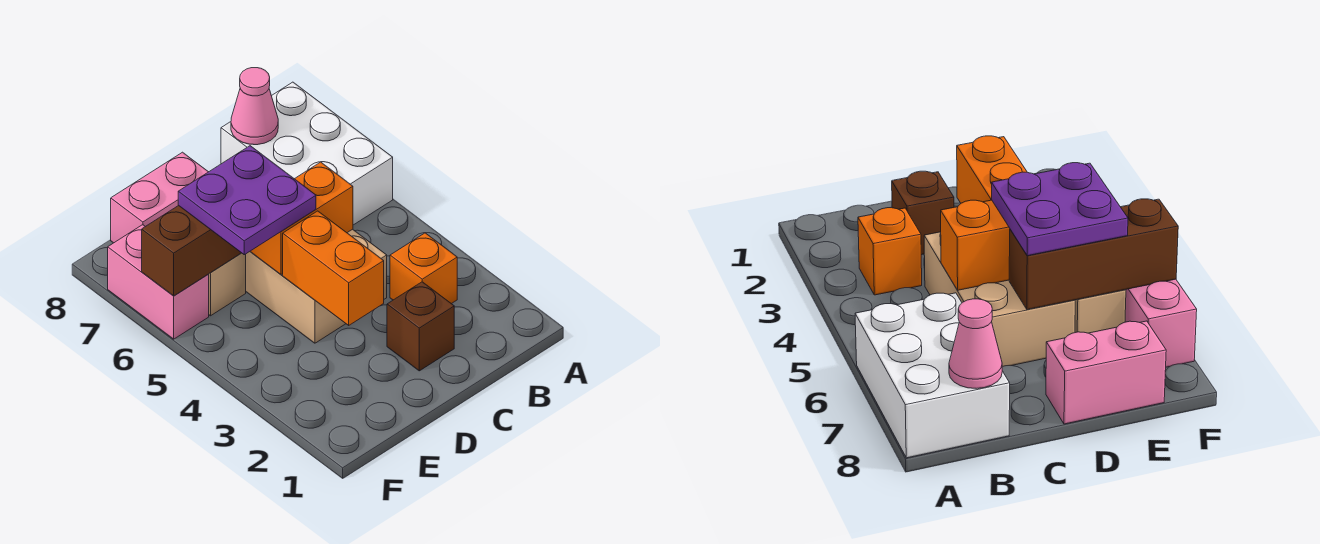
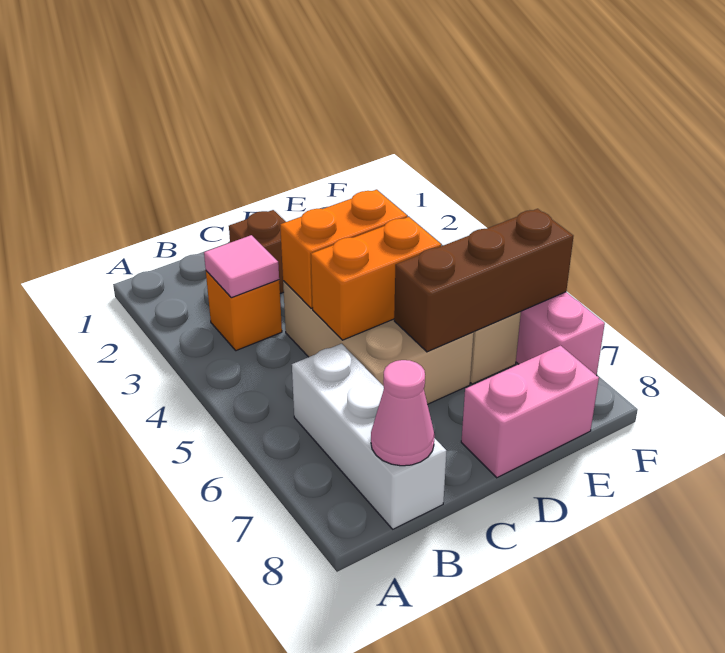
white brick A6:B8 level 1 -> white brick B6:B8 level 1
none -> pink tile B3 level 2
orange brick D3:D4 level 2 -> orange brick C4:D4 level 2
purple plate D5:E6 level 3 -> none

